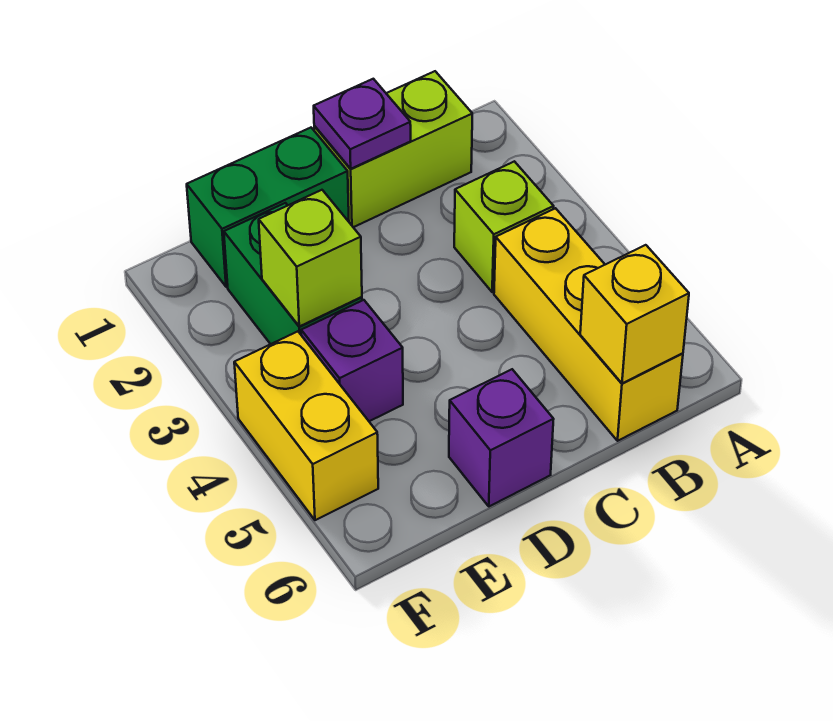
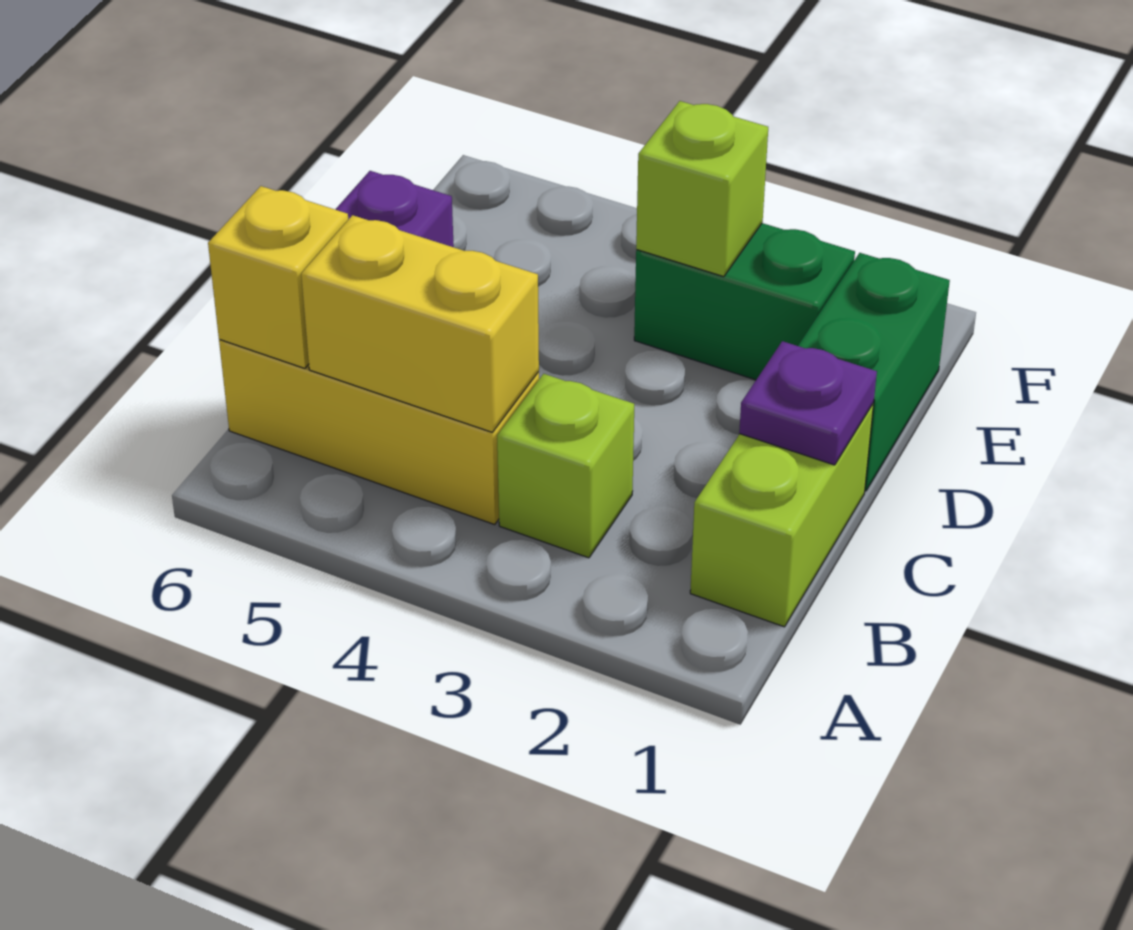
purple brick E4 level 1 -> none
yellow brick F4:F5 level 1 -> yellow brick B4:B5 level 2

